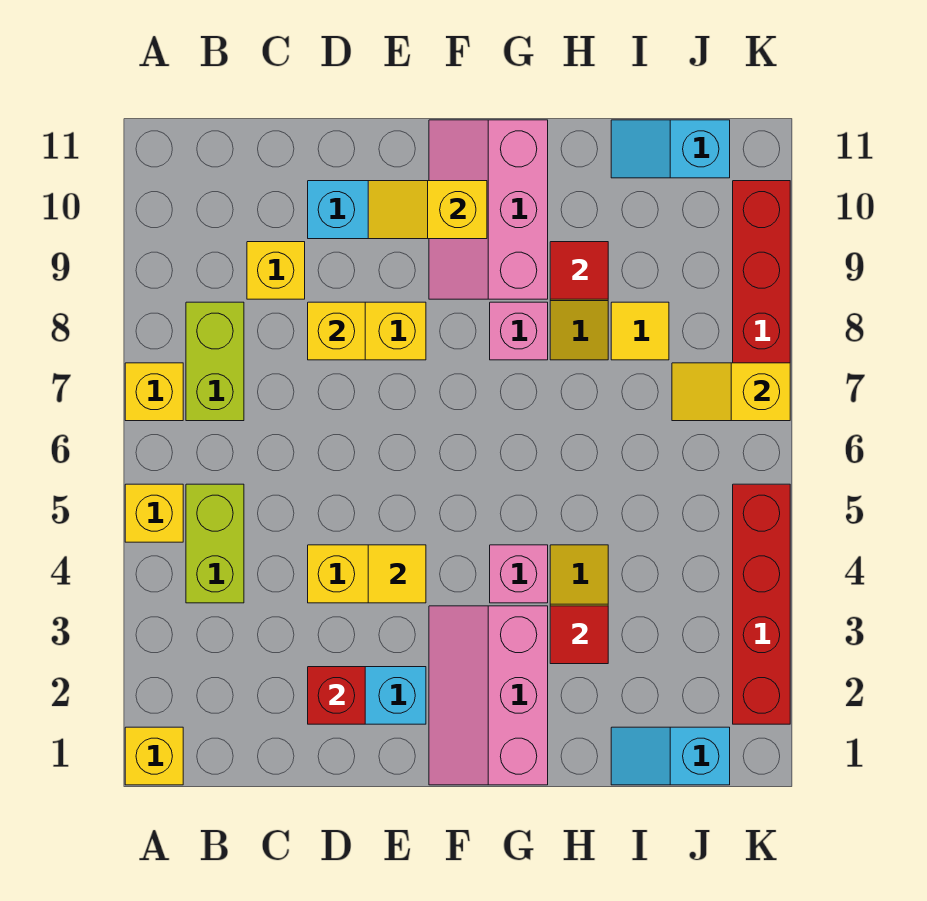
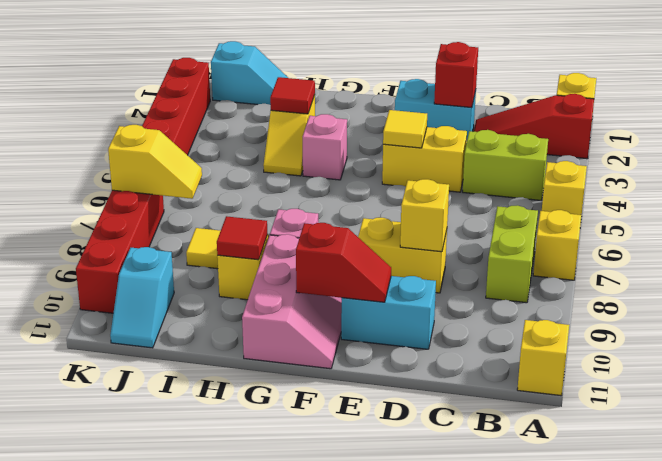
none -> red slope A2:C2 level 1 top A
lime brick B4:B5 level 1 -> lime brick B4:C4 level 1
yellow brick C9 level 1 -> yellow brick A11 level 1
yellow slope E10:F10 level 2 top F -> red slope E10:F10 level 2 top F
pink slope F1:G3 level 1 top G -> none
cyan slope I11:J11 level 1 top J -> cyan slope J10:J11 level 1 top 10

